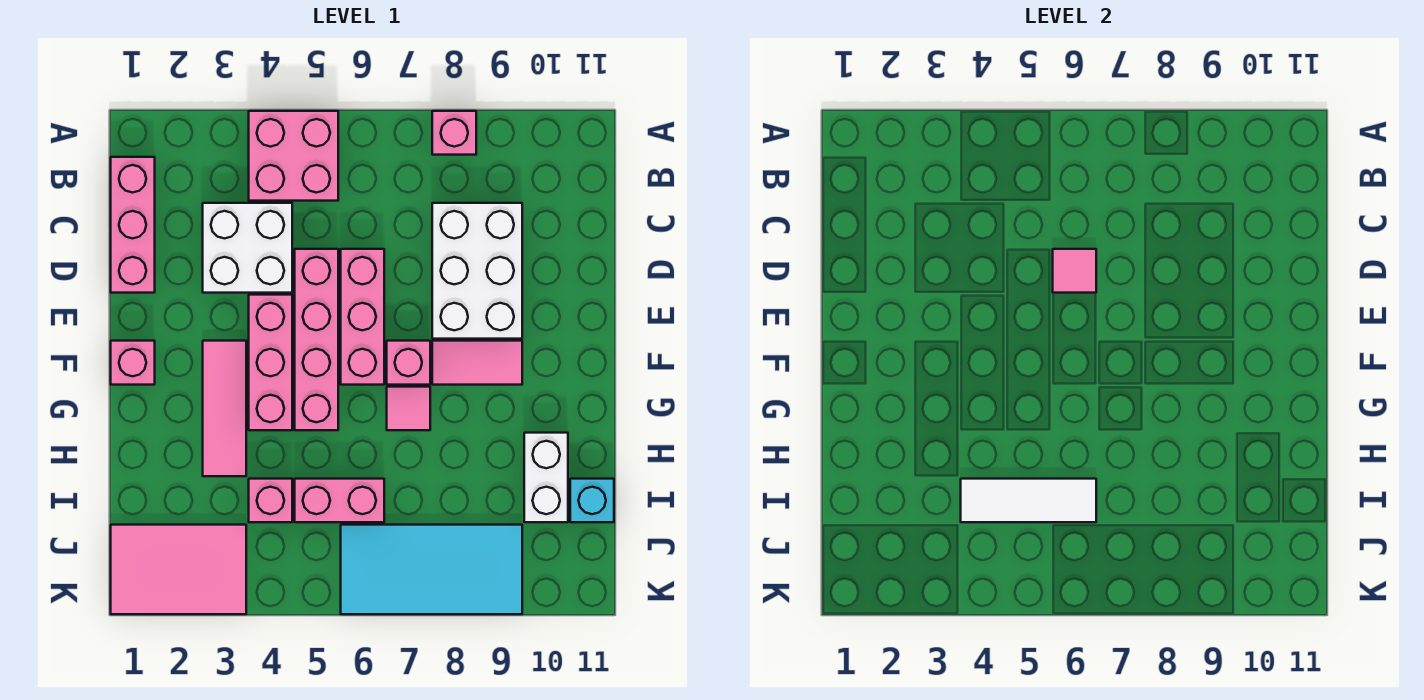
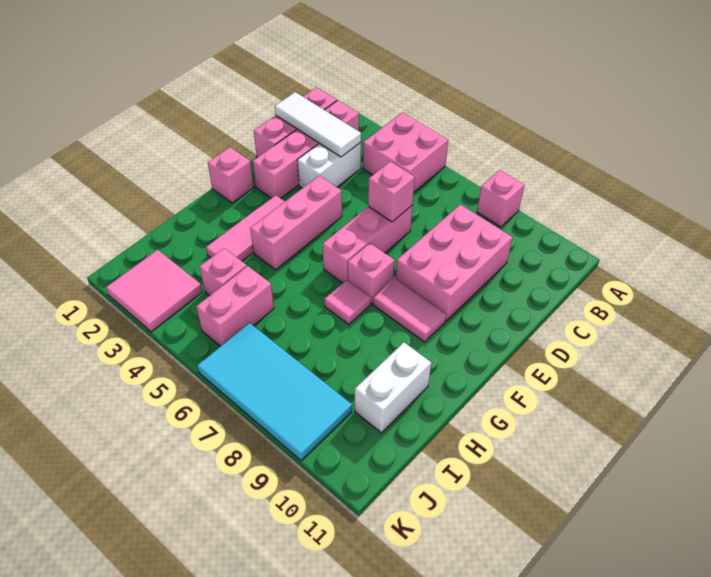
white brick C3:D4 level 1 -> white brick C3:D3 level 1
white brick C8:E9 level 1 -> pink brick C8:E9 level 1
pink brick D5:G5 level 1 -> pink brick B2:E2 level 1
pink tile D6 level 2 -> pink brick D6 level 2
white tile I4:I6 level 2 -> white tile C1:C3 level 2
pink brick I5:I6 level 1 -> pink brick I5:J5 level 1
cyan brick I11 level 1 -> none
pink tile J1:K3 level 1 -> pink tile J2:K3 level 1

